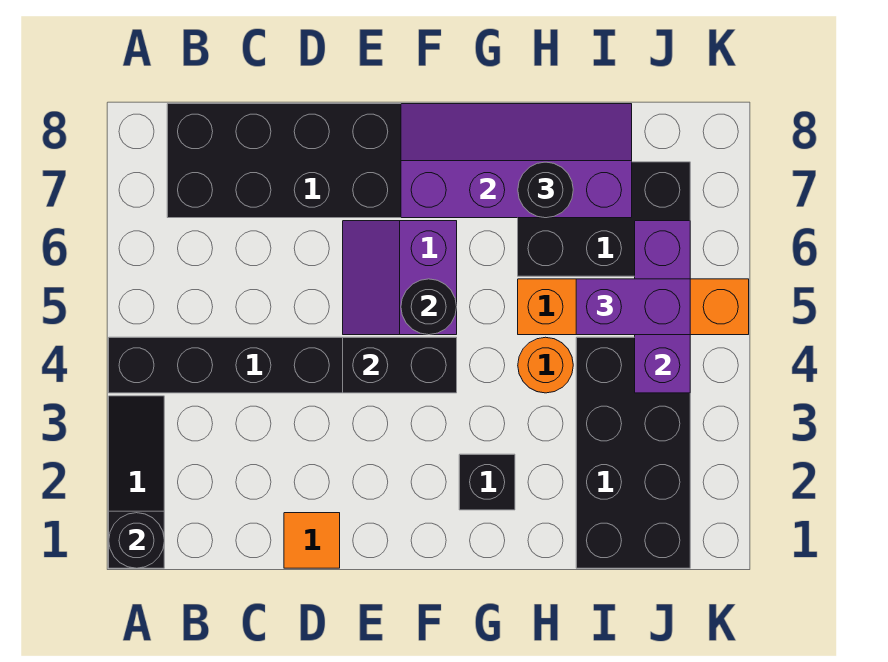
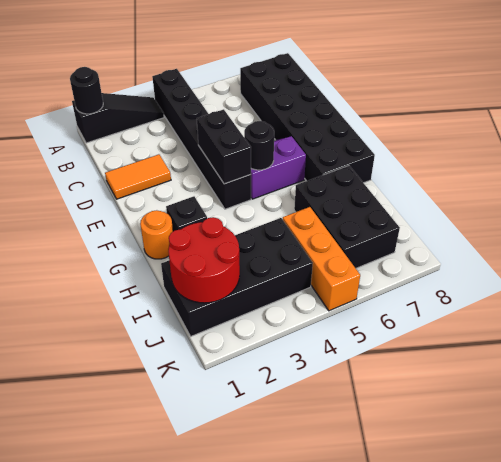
orange tile D1 level 1 -> orange tile D1:D2 level 1
purple slope F7:I8 level 2 top 7 -> none
orange round brick H4 level 1 -> orange round brick G1 level 1
orange brick H5:K5 level 1 -> orange brick I5:K5 level 1
black round brick H7 level 3 -> none
none -> red round brick I1:J2 level 2
purple brick I5:J5 level 3 -> none
purple brick J4:J6 level 2 -> none

